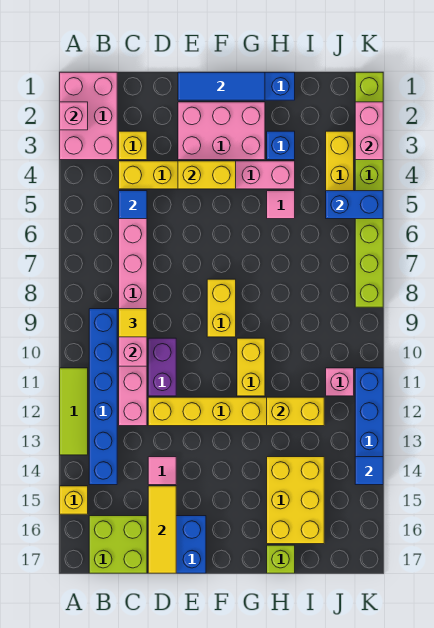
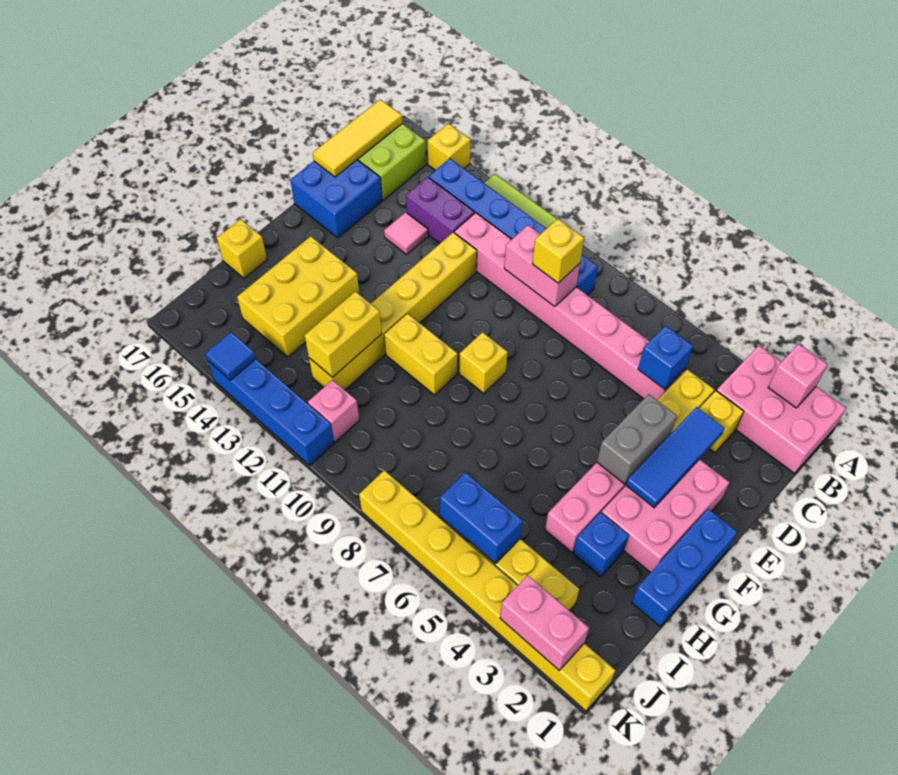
blue tile C5 level 2 -> blue brick C5 level 2
yellow tile C9 level 3 -> yellow brick C9 level 3
purple brick D10:D11 level 1 -> purple brick C13:C14 level 1
yellow tile D15:D17 level 2 -> yellow tile B17:D17 level 2
blue tile E1:G1 level 2 -> blue tile D3:F3 level 2
yellow brick E4:F4 level 2 -> grey brick E4:F4 level 2
yellow brick F8:F9 level 1 -> yellow brick F9 level 1
pink tile H5 level 1 -> none
yellow brick H14:I16 level 1 -> yellow brick G14:I15 level 1
lime brick H17 level 1 -> yellow brick H17 level 1
blue brick J5:K5 level 2 -> blue brick J5:J6 level 2
lime brick K1:K8 level 1 -> yellow brick K1:K8 level 1

